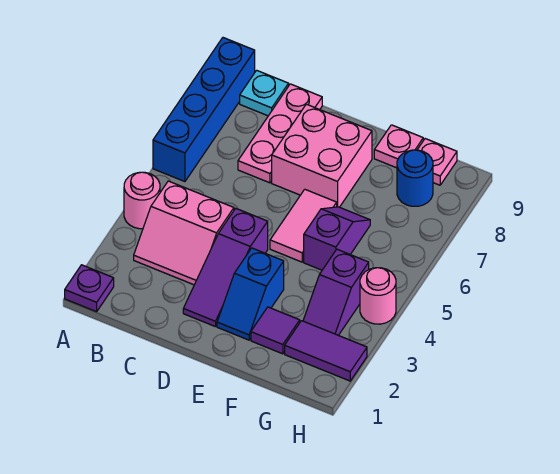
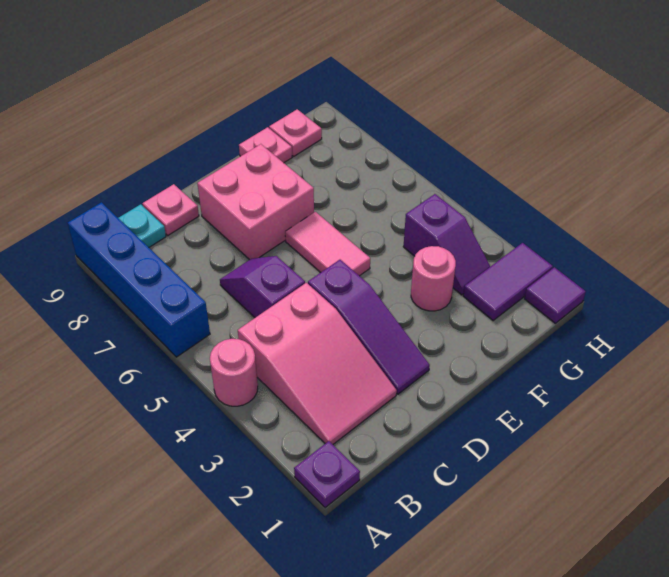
pink slope B3:C4 level 1 top 4 -> pink slope B2:C4 level 1 top 4
pink plate C7:C9 level 1 -> pink plate C9 level 1
blue slope E2:E3 level 1 top 3 -> none
purple tile F2 level 1 -> purple tile H1 level 1
purple slope F5:F6 level 1 top 5 -> purple slope C5:C6 level 1 top 5
blue round brick G8 level 1 -> none
pink round brick H4 level 1 -> pink round brick F3 level 1

